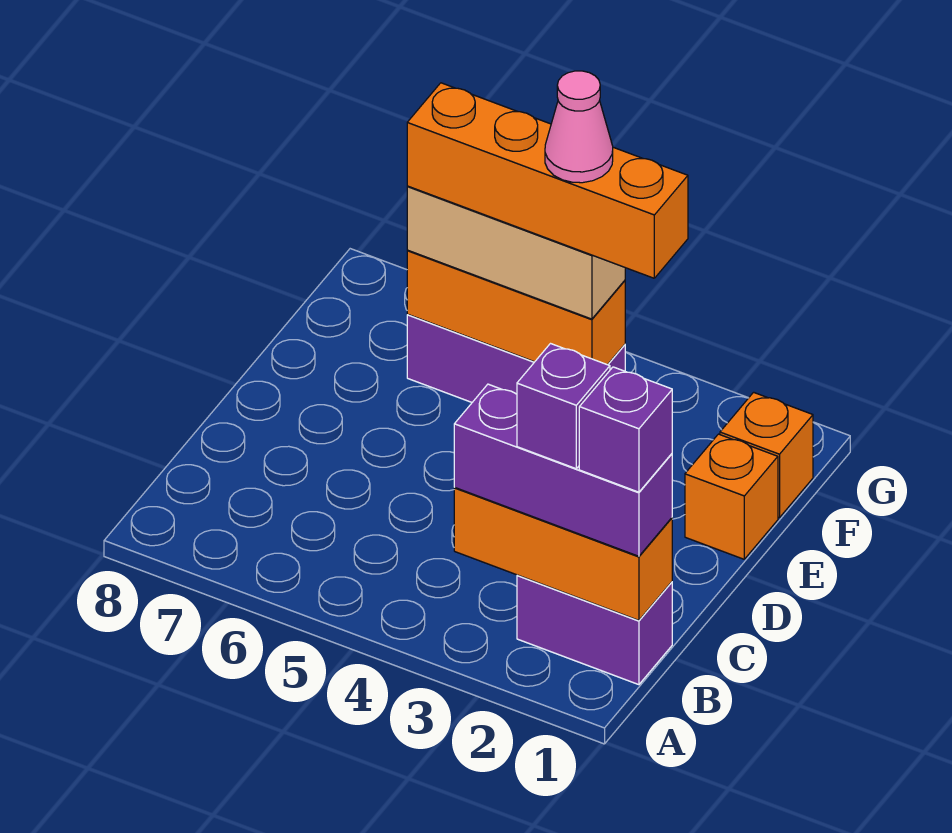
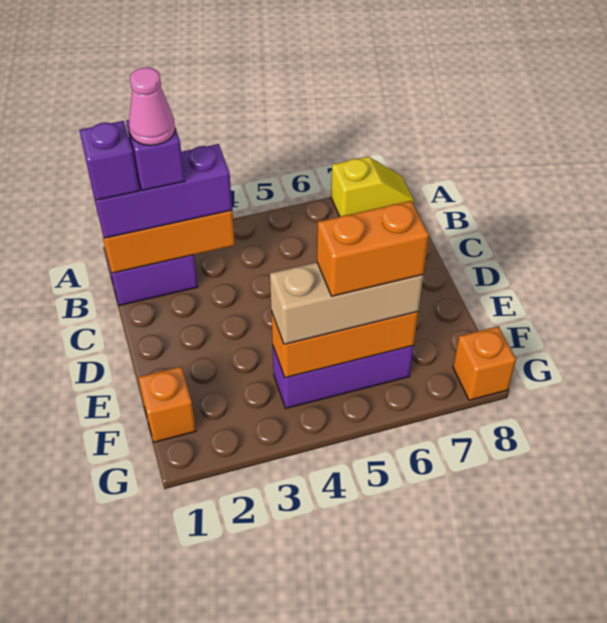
none -> yellow slope A7:A8 level 1 top 7
orange brick E1 level 1 -> orange brick G8 level 1
orange brick F3:F6 level 4 -> orange brick F5:F6 level 4
pink cone F4 level 5 -> pink cone B2 level 5

